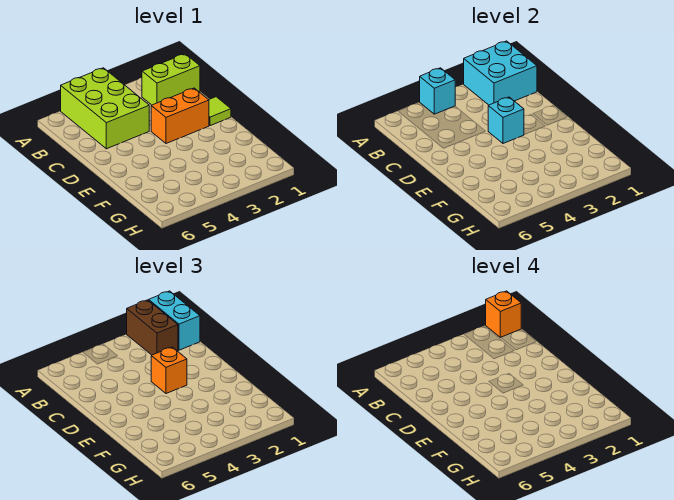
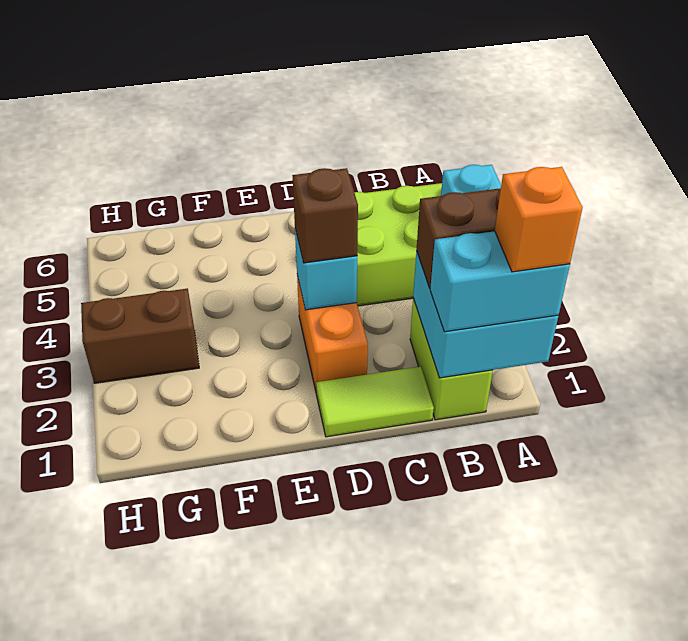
lime tile D1 level 1 -> lime tile C1:D1 level 1
orange brick D3 level 3 -> brown brick D3 level 3
none -> brown brick G3:H3 level 1

